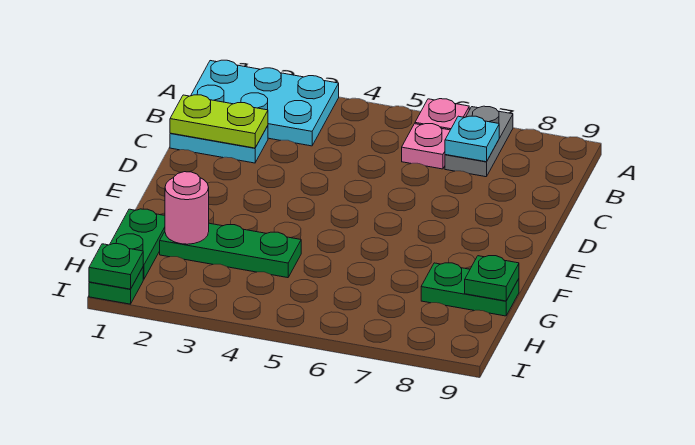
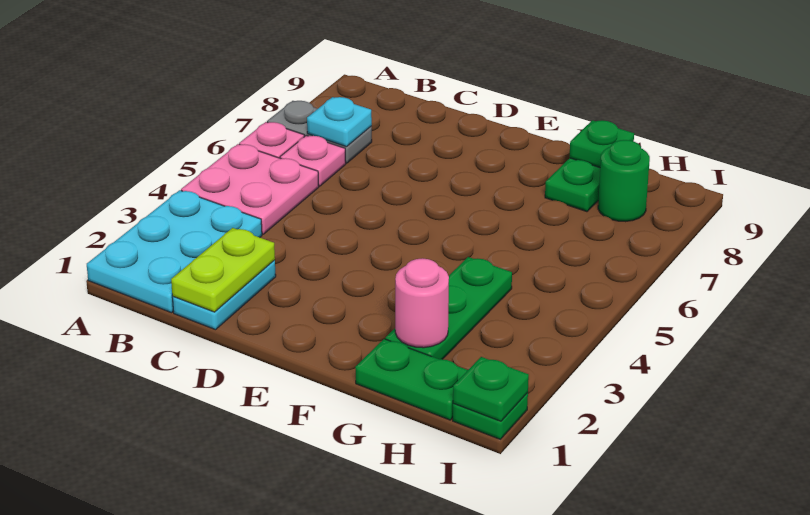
none -> pink plate A4:B5 level 1
none -> green round brick H8 level 1

